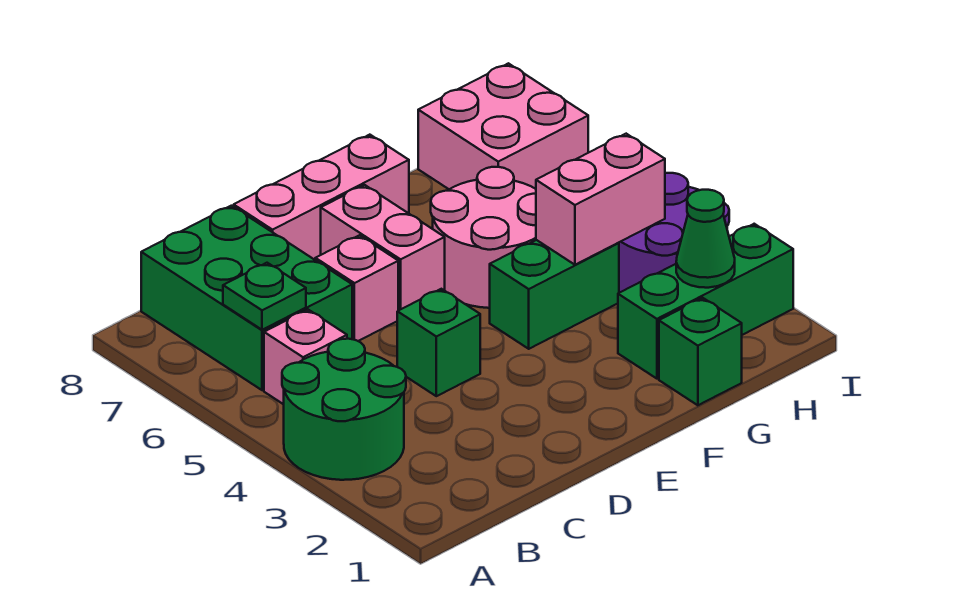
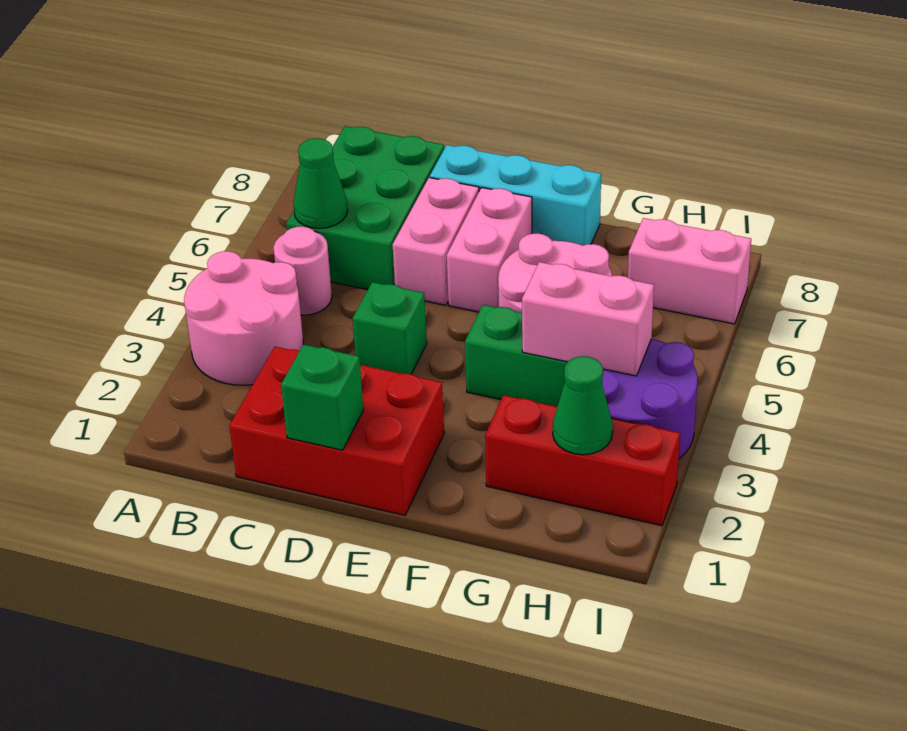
green round brick A3:B4 level 1 -> pink round brick A3:B4 level 1
pink brick B5 level 1 -> pink round brick B5 level 1
green plate B6 level 2 -> green cone B6 level 2
none -> red brick C1:E2 level 1
pink brick D6 level 1 -> pink brick D6:D7 level 1
pink brick D8:F8 level 1 -> cyan brick D8:F8 level 1
green brick G1 level 1 -> green brick D1 level 2
green brick G2:I2 level 1 -> red brick G2:I2 level 1
pink brick H7:I8 level 1 -> pink brick H7:I7 level 1

